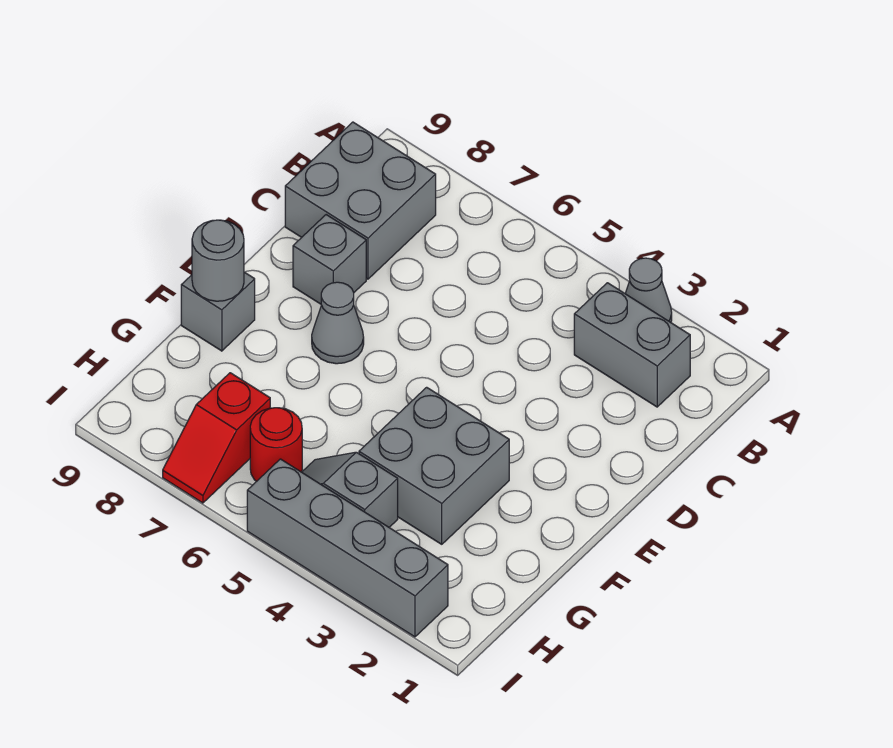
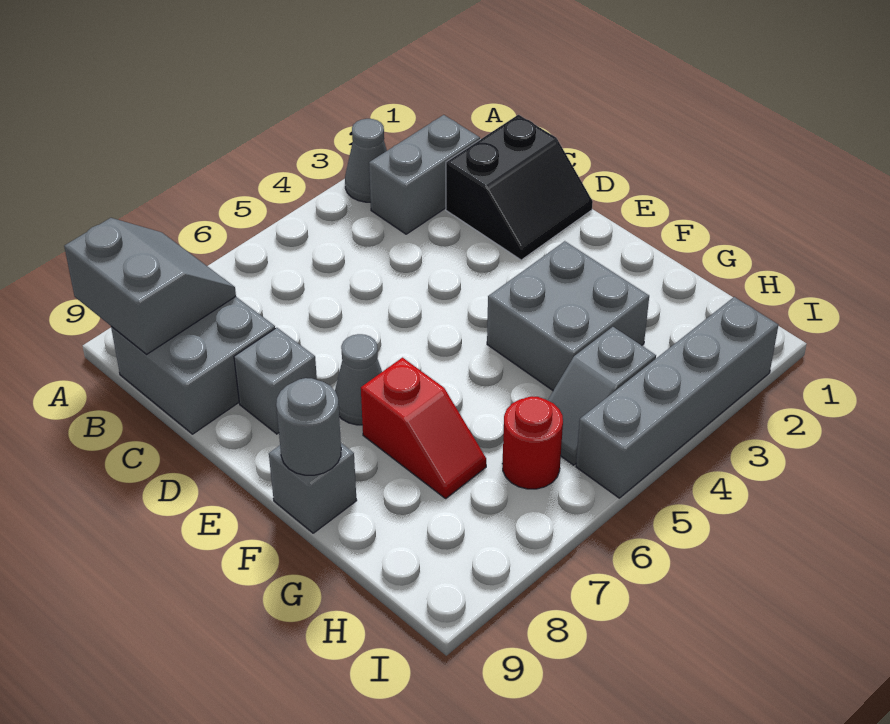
none -> grey slope A8:B9 level 2 top 9
none -> black slope C1:D2 level 1 top C
red slope H7:I7 level 1 top H -> red slope F7:G7 level 1 top F

